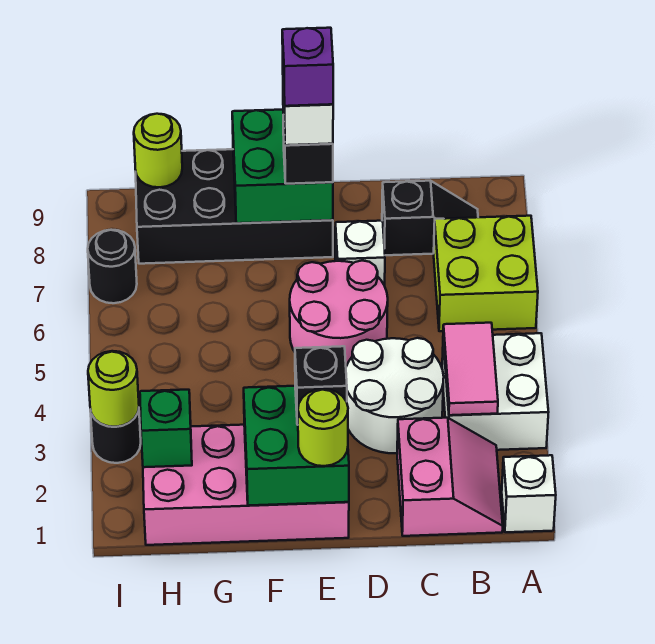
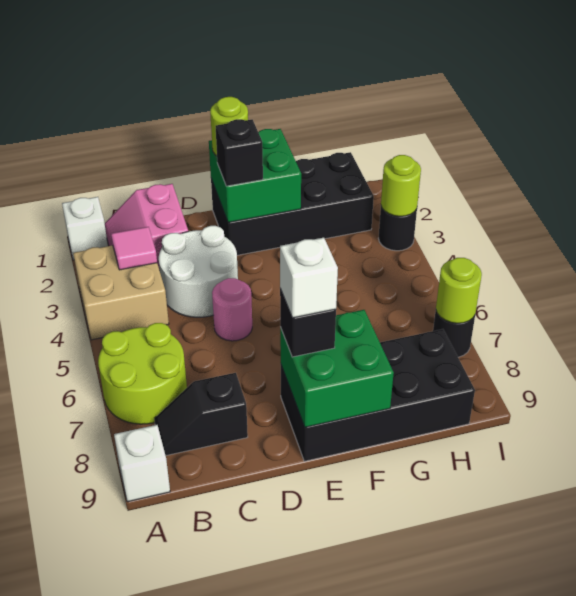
white brick A3:B4 level 1 -> tan brick A3:B4 level 1
lime brick A6:B7 level 1 -> lime round brick A6:B7 level 1
pink tile B3:B4 level 2 -> pink tile B3 level 2
pink round brick D5:E6 level 1 -> pink round brick D5 level 1
white brick D7 level 1 -> white brick A9 level 1
pink brick E1:H2 level 1 -> black brick E1:H2 level 1
purple brick E8 level 5 -> none
green brick H2 level 2 -> none
lime round brick H9 level 2 -> lime round brick I7 level 2

